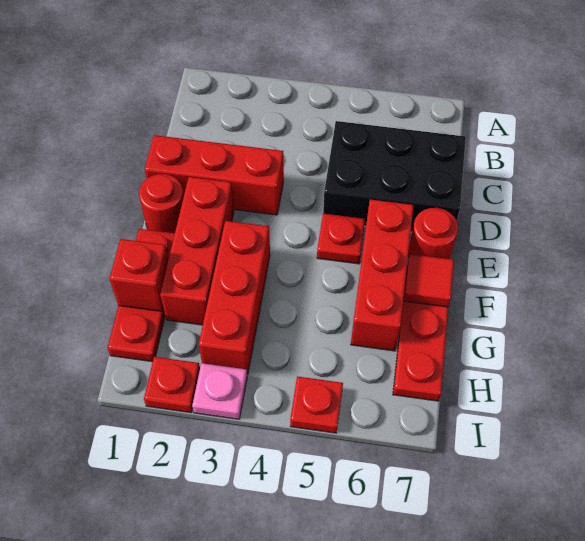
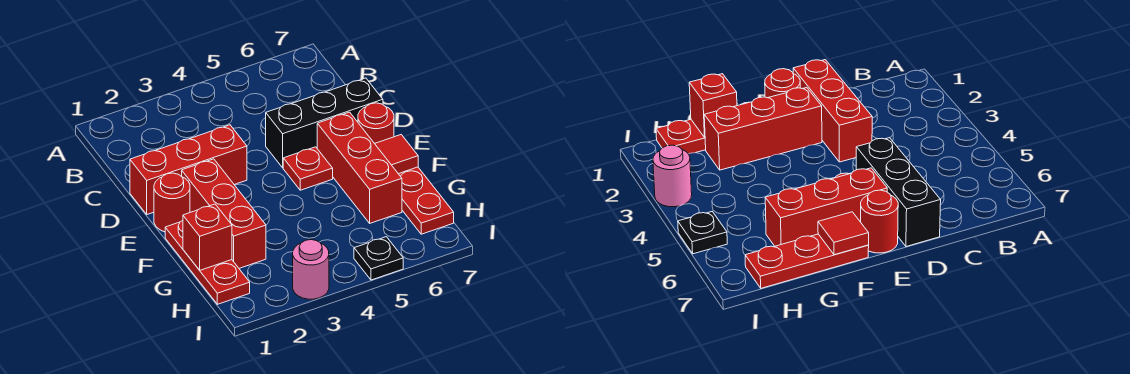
black brick C5:D7 level 1 -> black brick D5:D7 level 1
red brick F3:H3 level 1 -> none
red plate I2 level 1 -> none
pink plate I3 level 1 -> pink round brick I3 level 1
red plate I5 level 1 -> black plate I5 level 1

